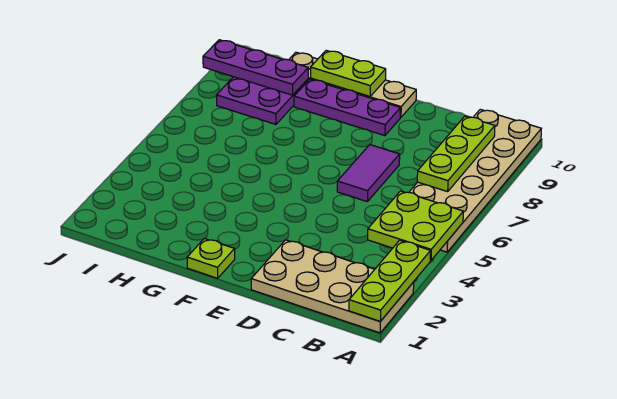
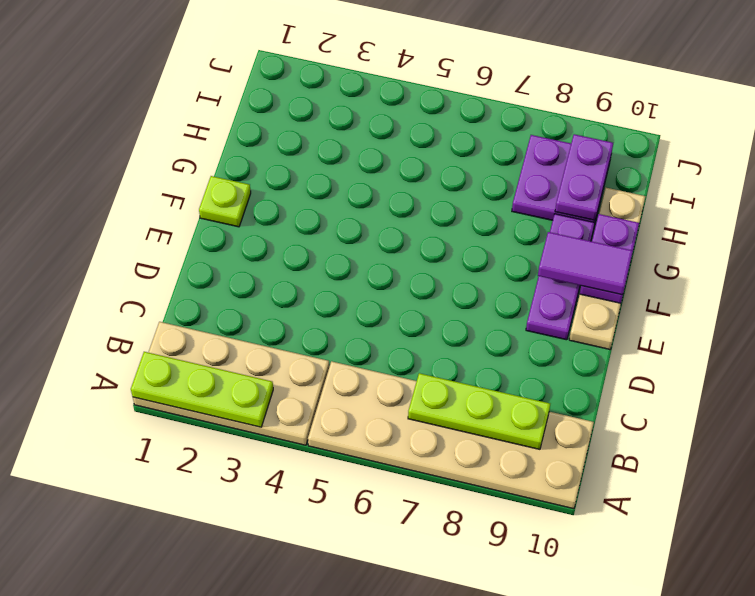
tan plate A1:D2 level 1 -> tan plate A1:B4 level 1
lime plate A4:B5 level 2 -> none
purple tile D6:D7 level 1 -> purple tile F9:F10 level 3
lime plate F10:G10 level 2 -> purple plate F10:G10 level 2
purple plate H9:J9 level 2 -> purple plate H9:I9 level 2

